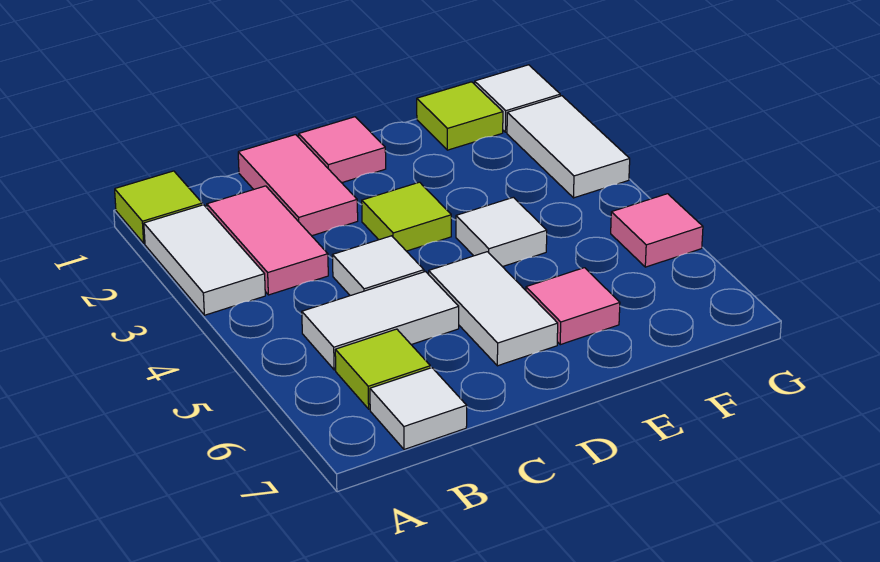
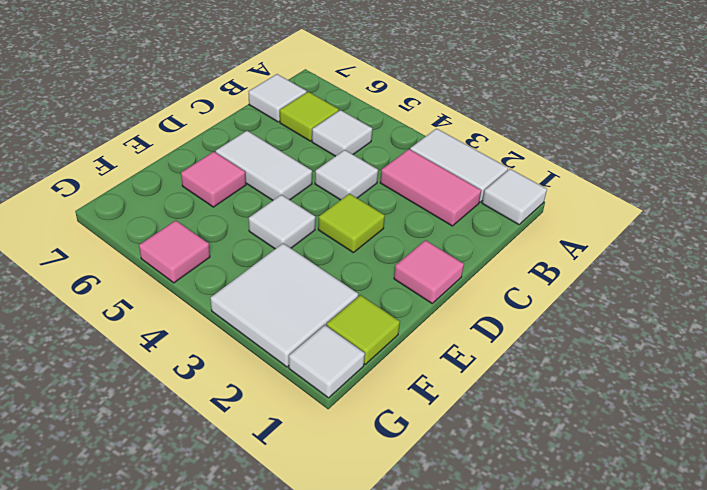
lime tile A1 level 1 -> white tile A1 level 1
white tile B5:C5 level 1 -> white tile B5 level 1
pink tile C1:C2 level 1 -> none
white tile G2:G3 level 1 -> white tile F2:G3 level 1

